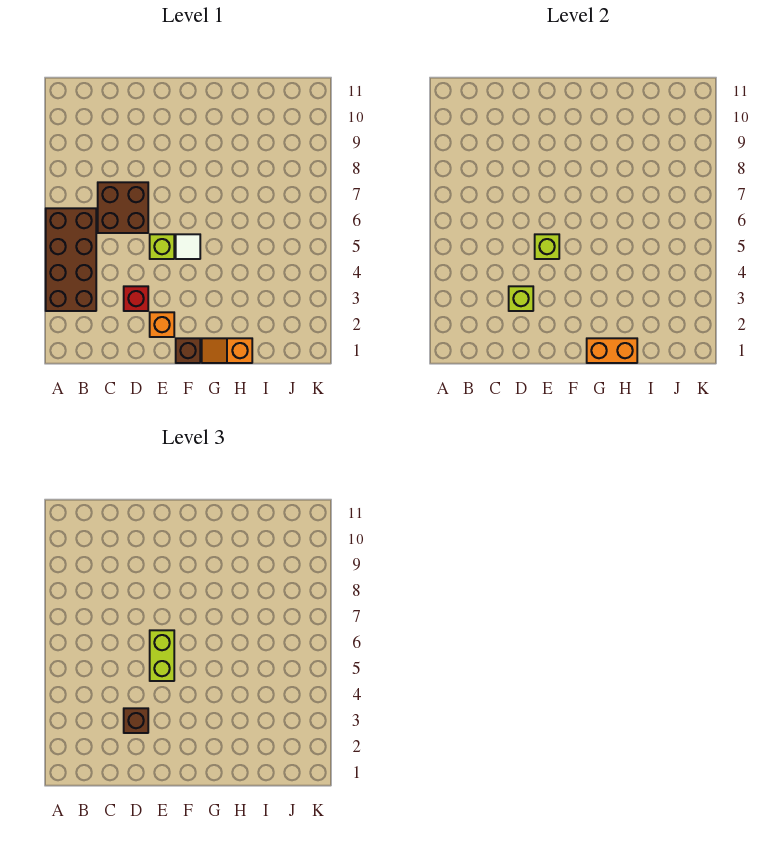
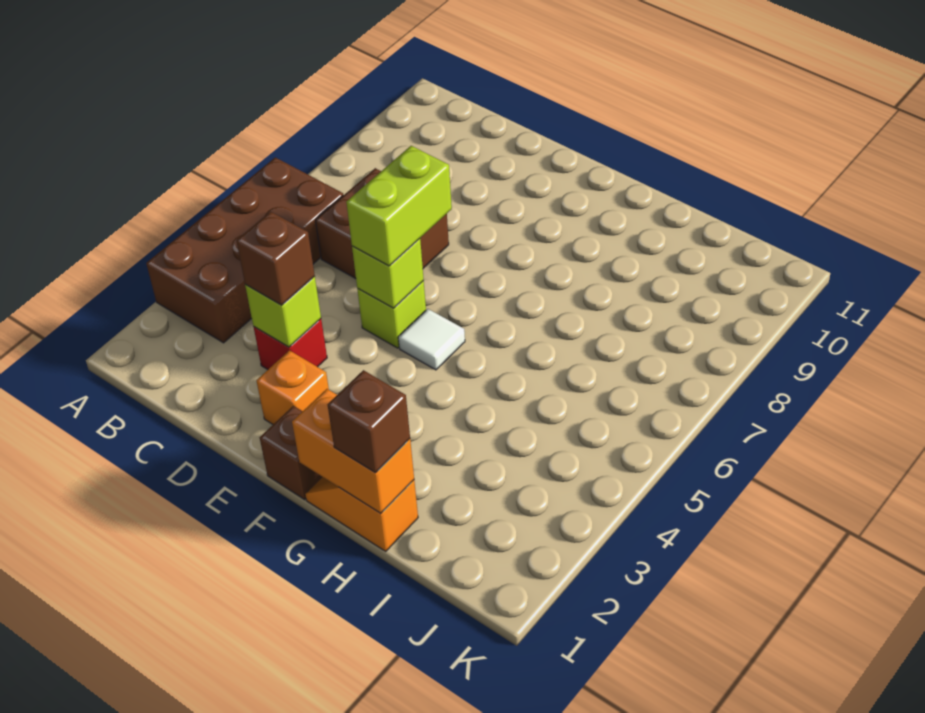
none -> brown brick H1 level 3

